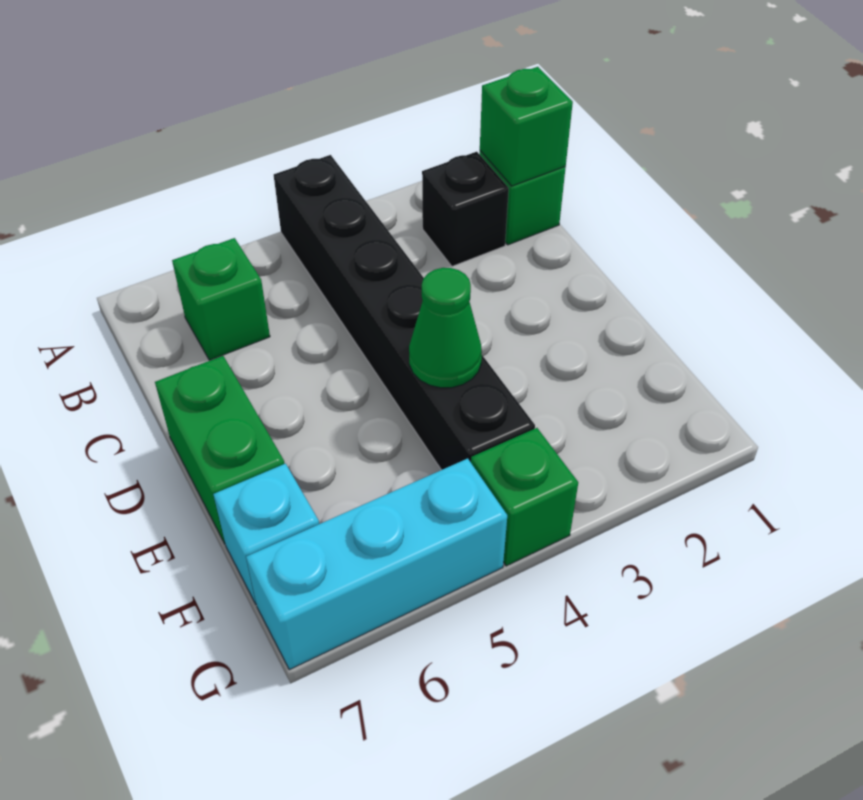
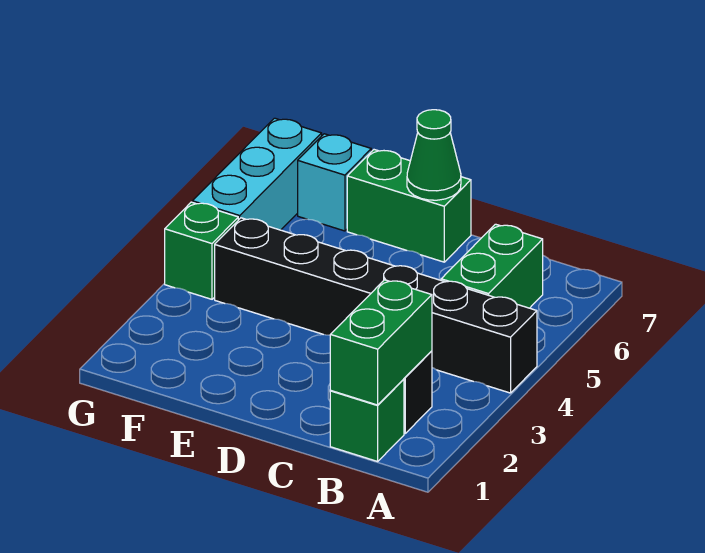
green brick B1 level 2 -> green brick B1:B2 level 2
green brick B6 level 1 -> green brick B5:B6 level 1
green cone E4 level 2 -> green cone D7 level 2

